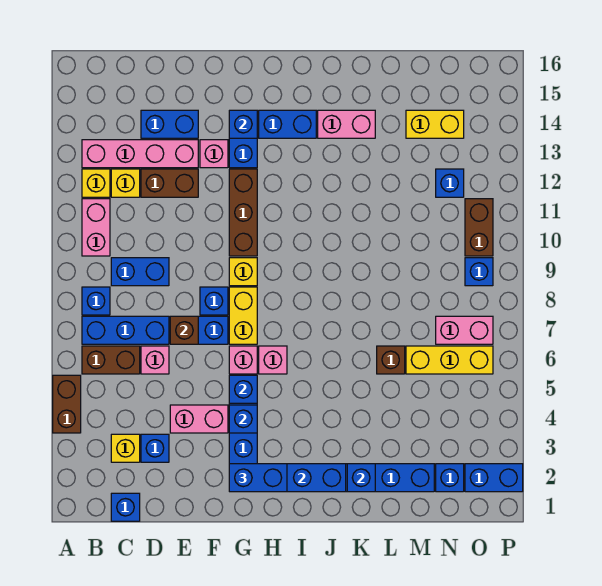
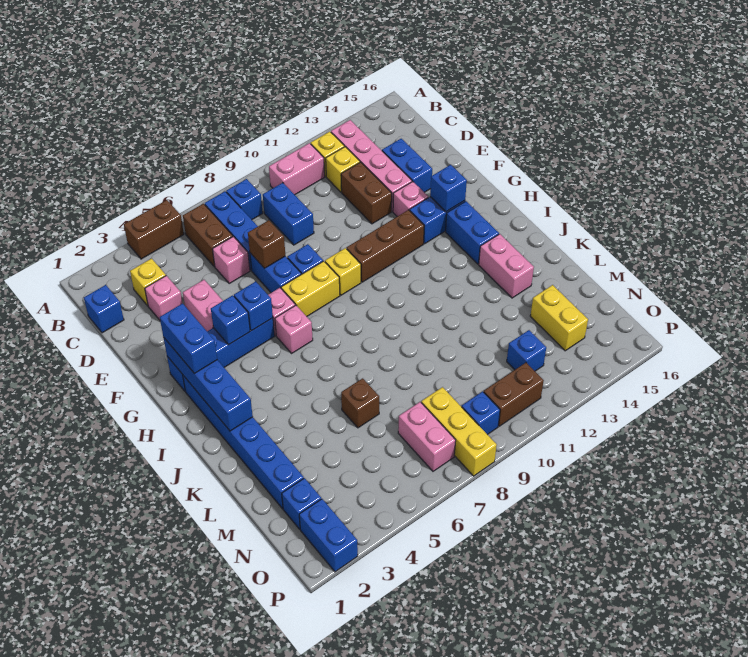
blue brick D3 level 1 -> pink brick D3 level 1
blue brick K2 level 2 -> none
yellow brick M6:O6 level 1 -> yellow brick N8:P8 level 1

